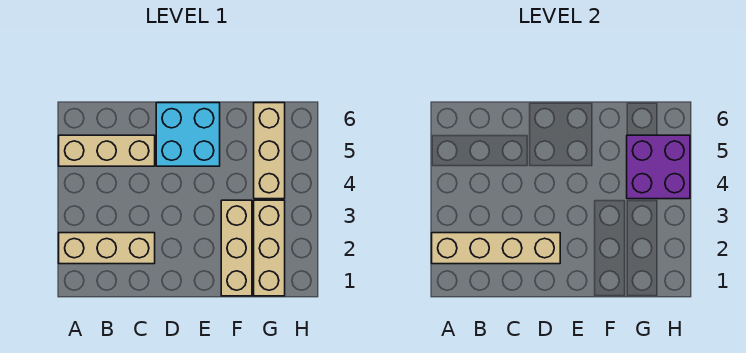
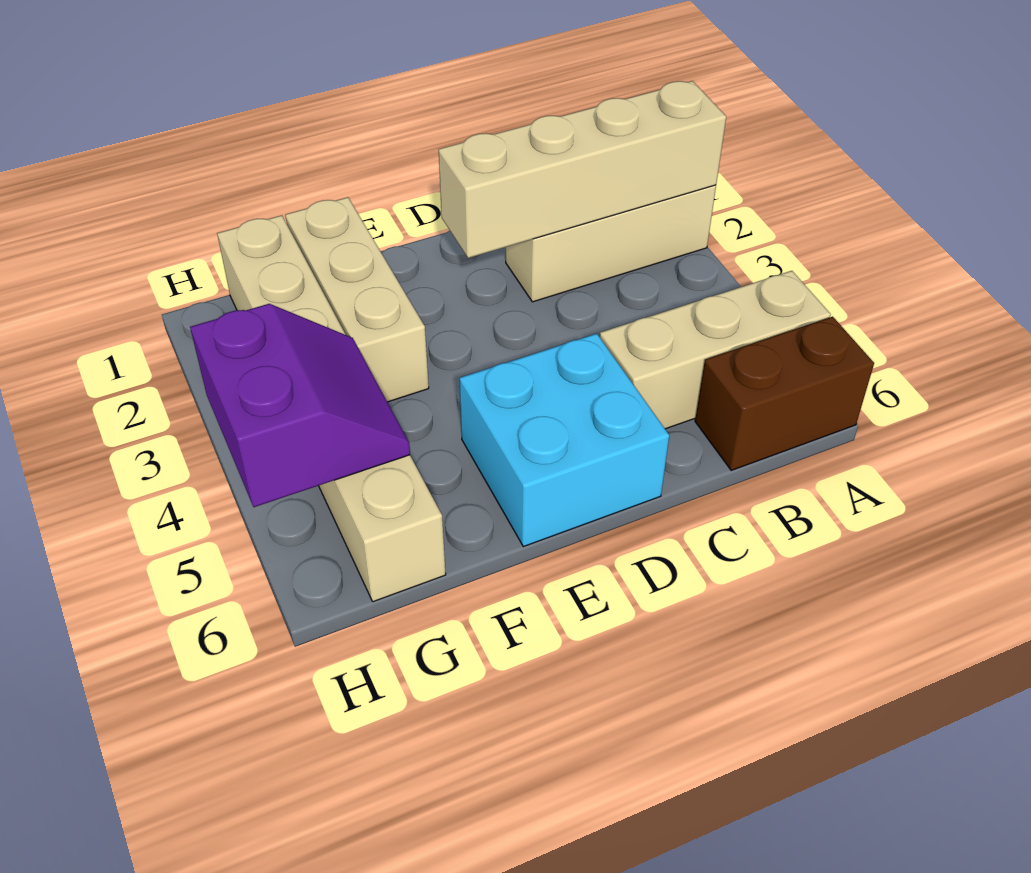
none -> brown brick A6:B6 level 1
purple brick G4:H5 level 2 -> purple slope G4:H5 level 2 top H

